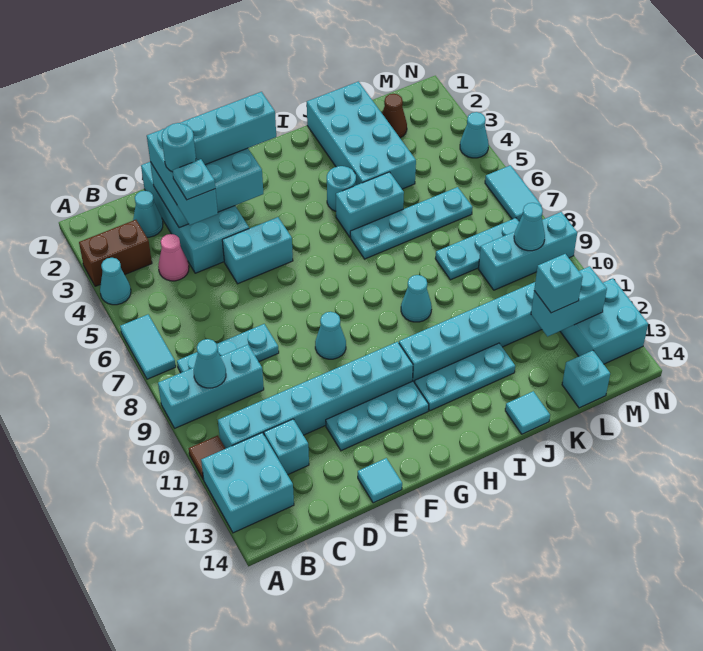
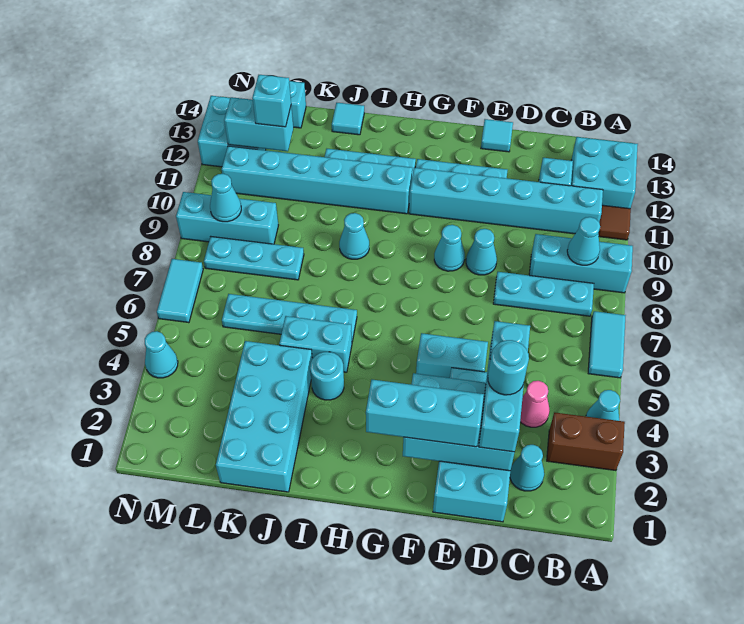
none -> cyan cone E9 level 1
brown cone L2 level 1 -> none

